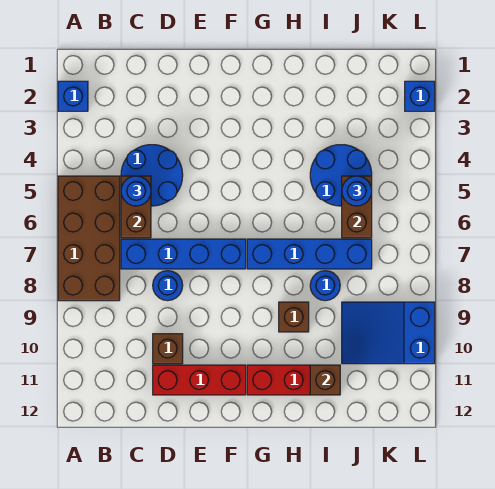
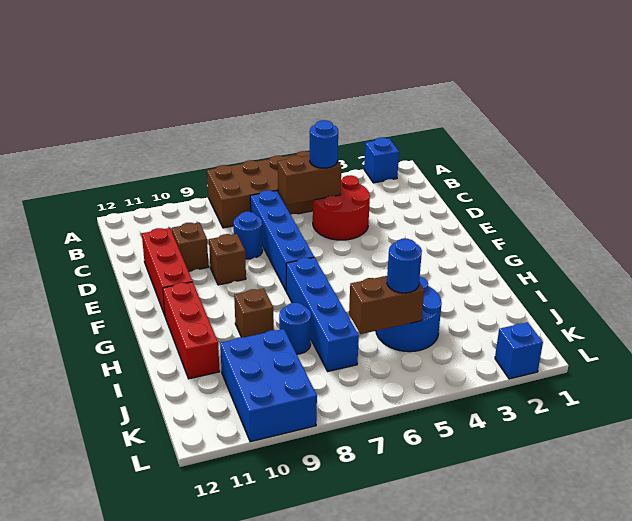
blue round brick C4:D5 level 1 -> red round brick C4:D5 level 1
brown brick I11 level 2 -> brown brick E9 level 1
blue slope J9:L10 level 1 top L -> blue brick J9:L10 level 1

